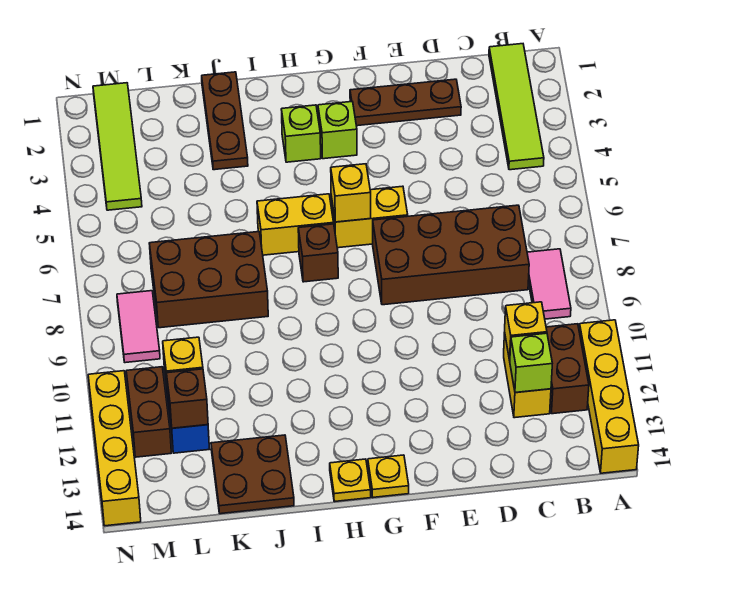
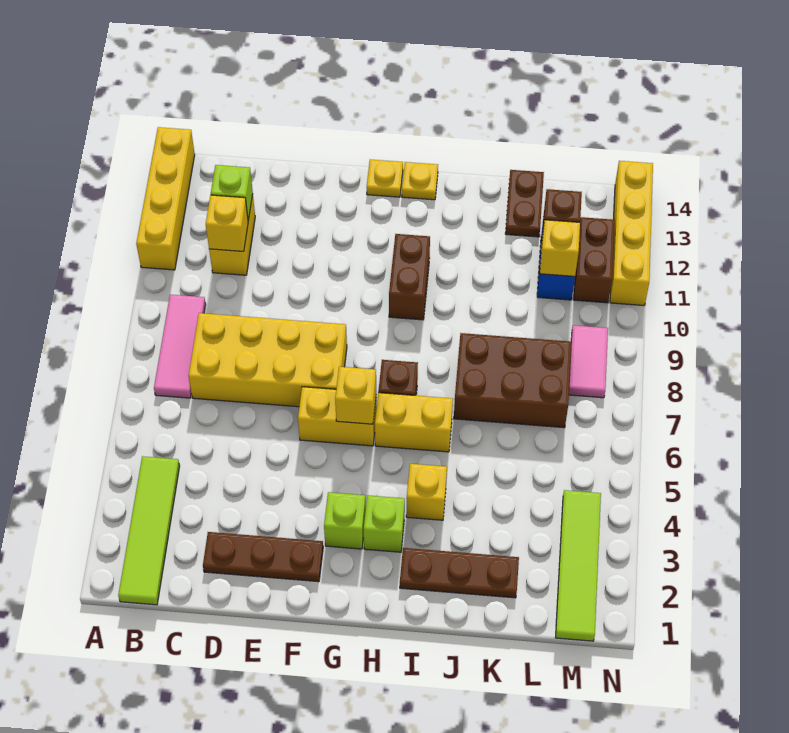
pink tile B8:B9 level 1 -> pink tile B7:B9 level 1
brown brick B11:B12 level 1 -> brown brick H10:H11 level 1
brown brick C7:F8 level 1 -> yellow brick C7:F8 level 1
none -> yellow brick I4 level 1
brown plate J1:J3 level 1 -> brown plate I2:K2 level 1
brown plate J13:K14 level 1 -> brown plate K13:K14 level 1

